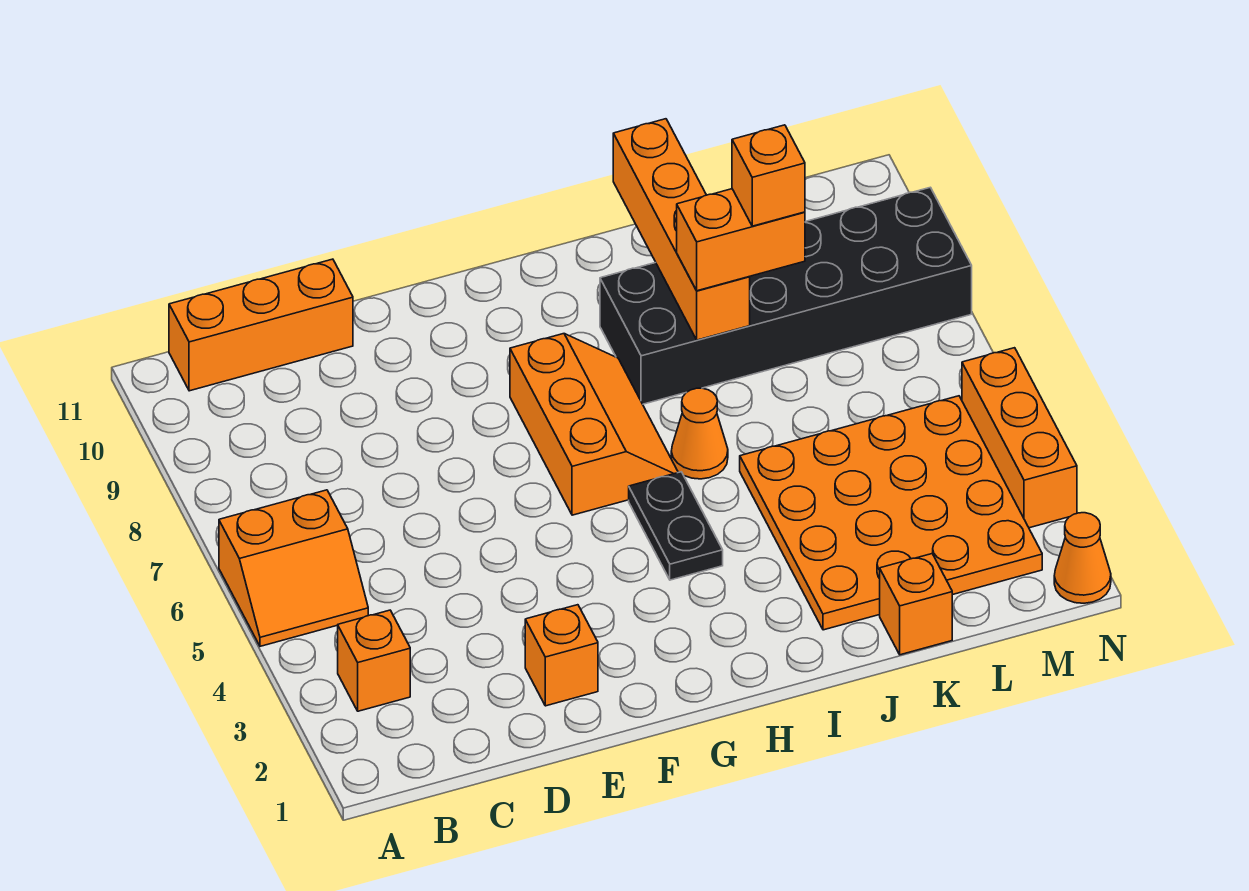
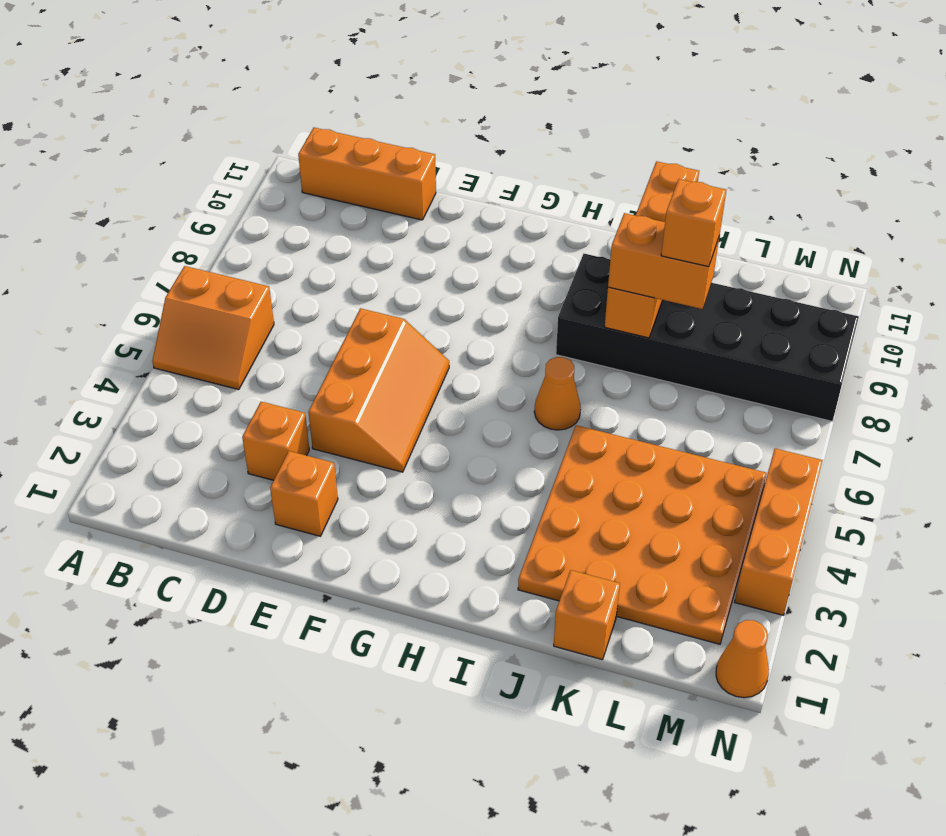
orange brick B3 level 1 -> orange brick D3 level 1
orange slope G6:H8 level 1 top G -> orange slope E4:F6 level 1 top E
black plate H4:H5 level 1 -> none

